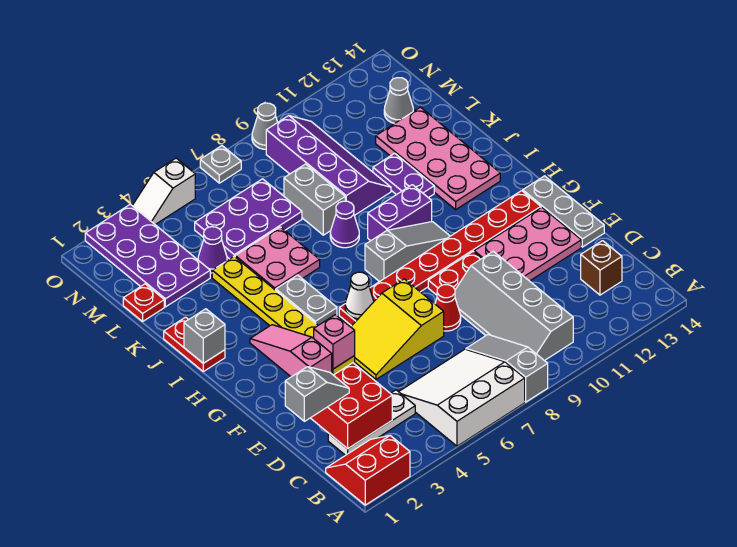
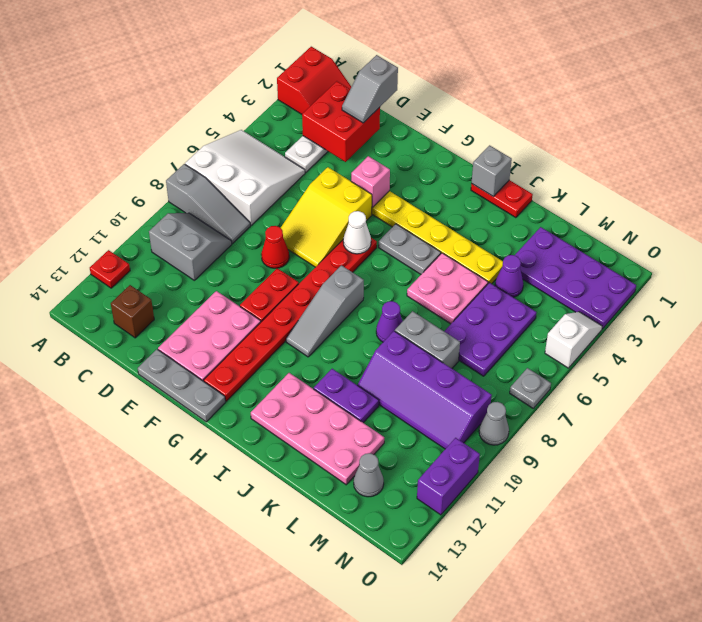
white slope A5:C7 level 1 top A -> white slope A5:C7 level 1 top 7
grey slope B9:E10 level 1 top 10 -> grey slope B9:C10 level 1 top 10
yellow slope E5:F7 level 1 top 7 -> yellow slope E5:F7 level 1 top 5
pink slope F3:H3 level 1 top F -> none
purple brick I9:I10 level 1 -> purple brick O11:O12 level 1
red plate L1 level 1 -> red plate A12 level 1

